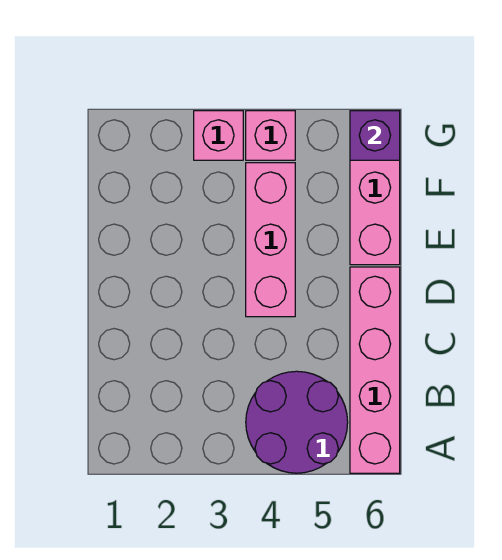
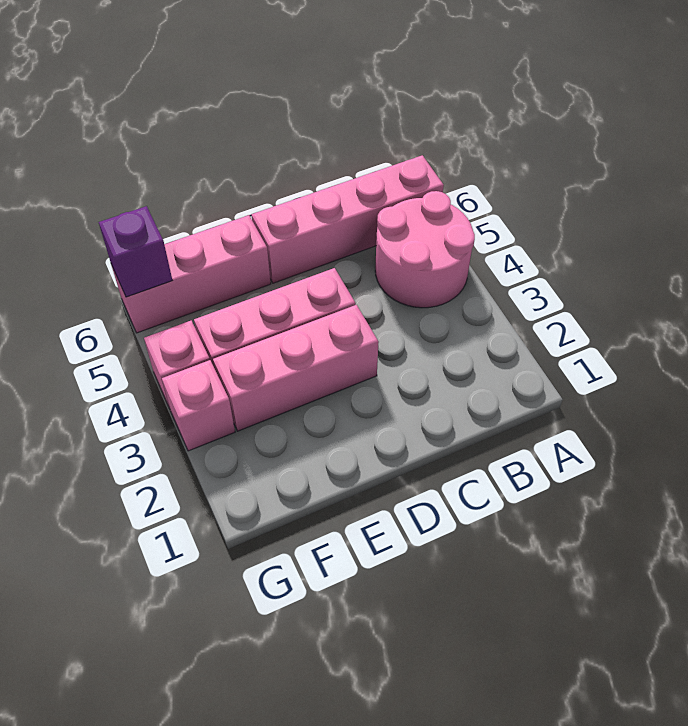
purple round brick A4:B5 level 1 -> pink round brick A4:B5 level 1
none -> pink brick D3:F3 level 1

